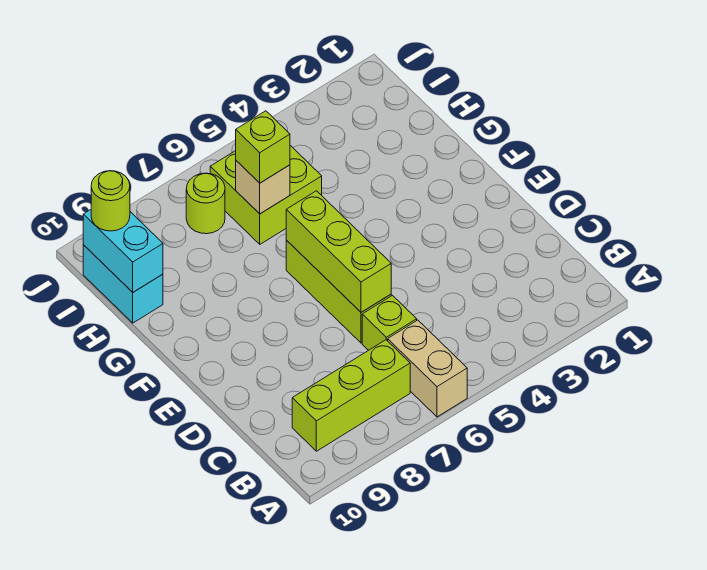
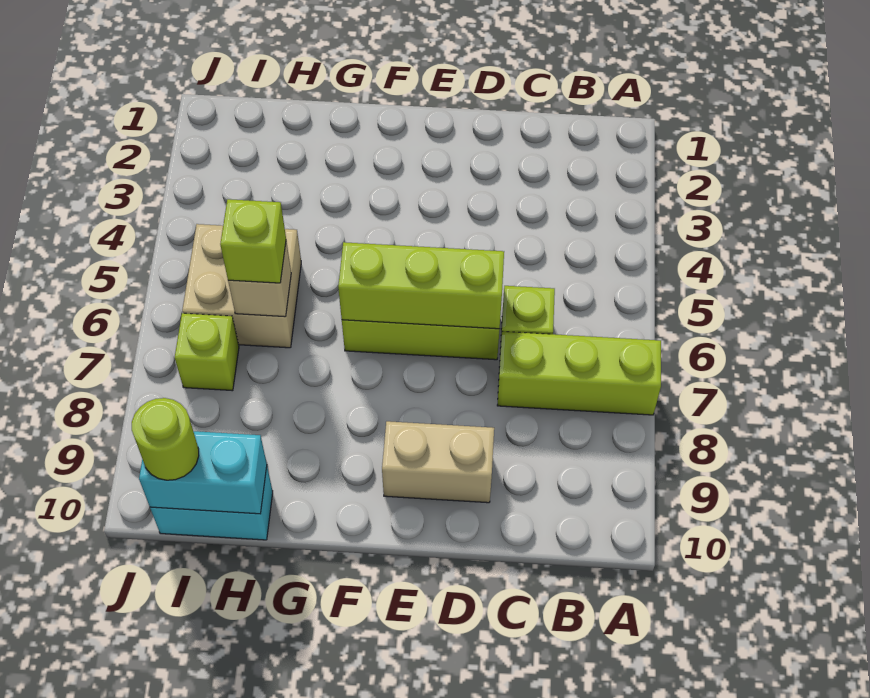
tan brick A6:B6 level 1 -> tan brick D9:E9 level 1
lime brick B7:B9 level 1 -> lime brick A7:C7 level 1
lime brick H5:I6 level 1 -> tan brick H5:I6 level 1
lime round brick I7 level 1 -> lime brick I7 level 1

